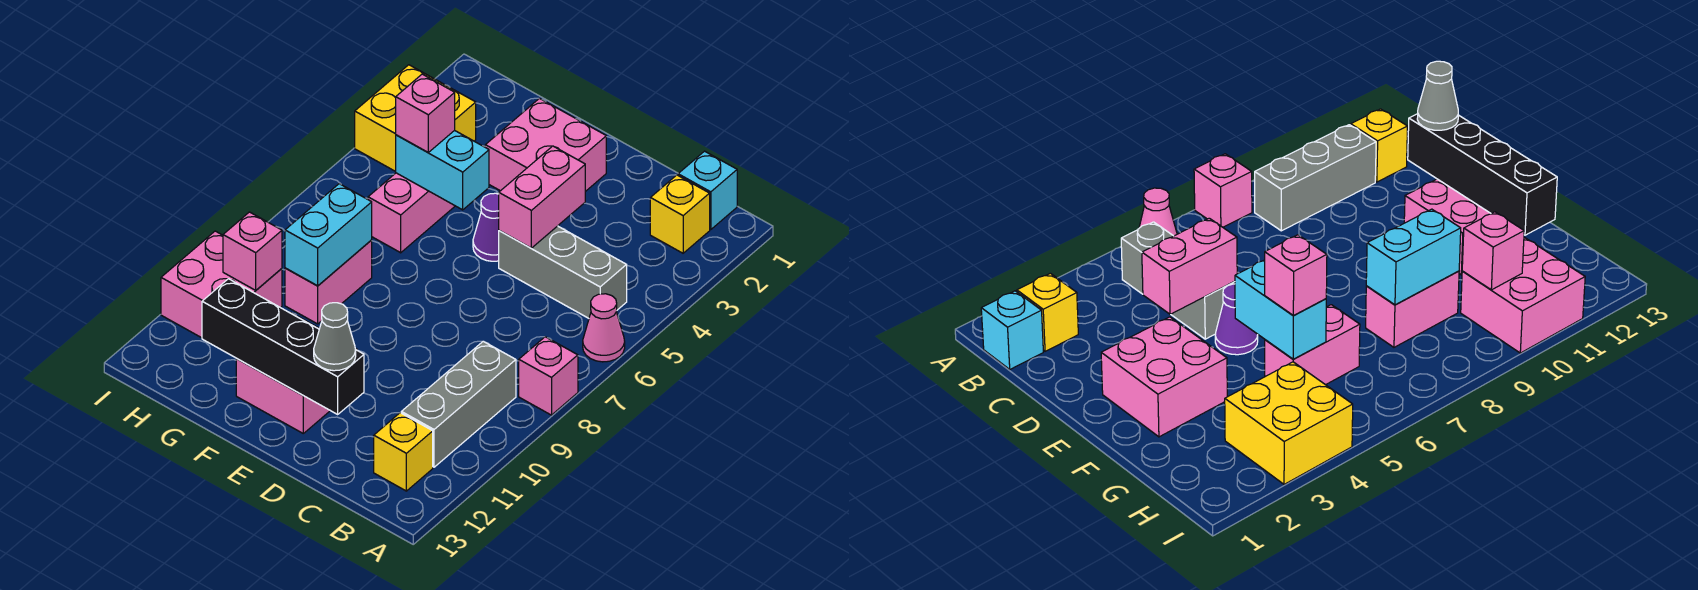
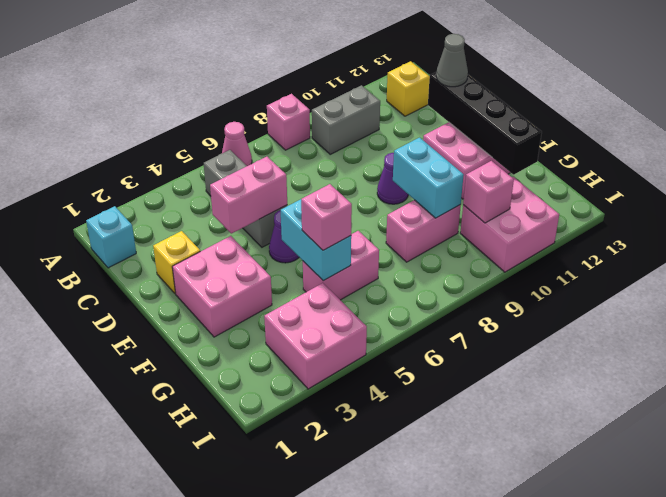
yellow brick B2 level 1 -> yellow brick D2 level 1
grey brick B9:B11 level 1 -> grey brick B9:B10 level 1
none -> purple cone E9 level 1
cyan brick G8:G9 level 2 -> cyan brick F9:G9 level 2
yellow brick H3:I4 level 1 -> pink brick H3:I4 level 1

